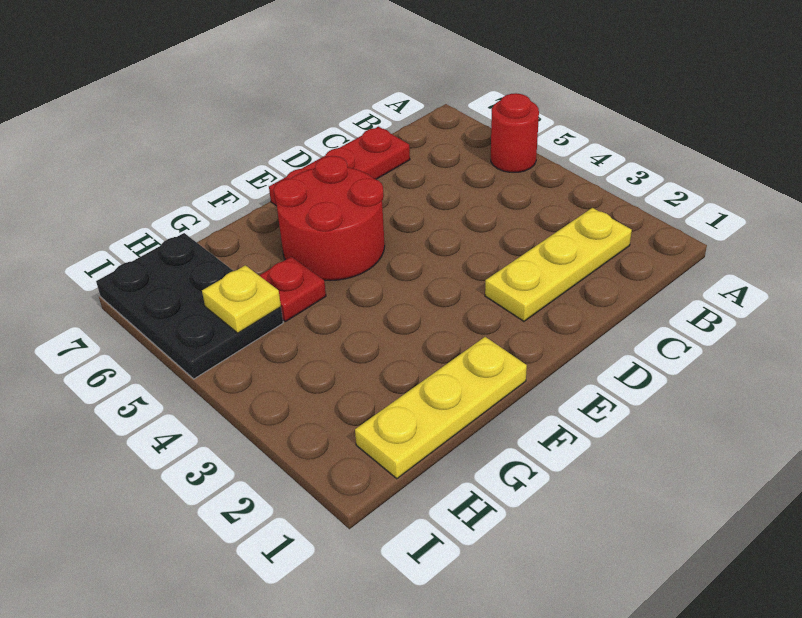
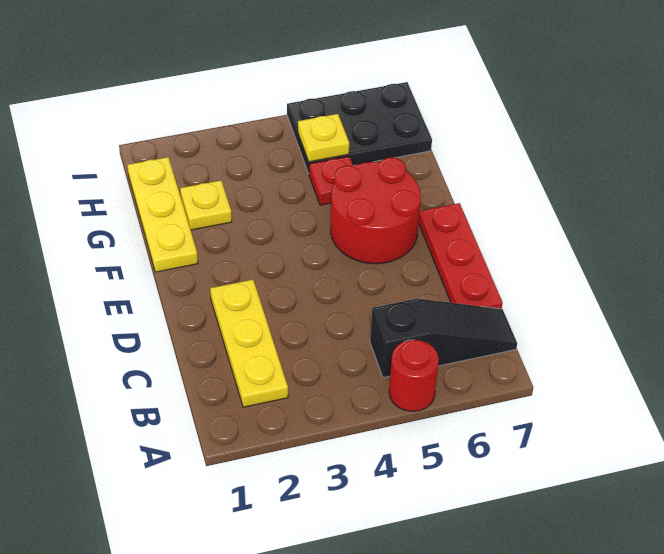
none -> black slope B5:B7 level 1 top 5
none -> yellow plate G2 level 1

